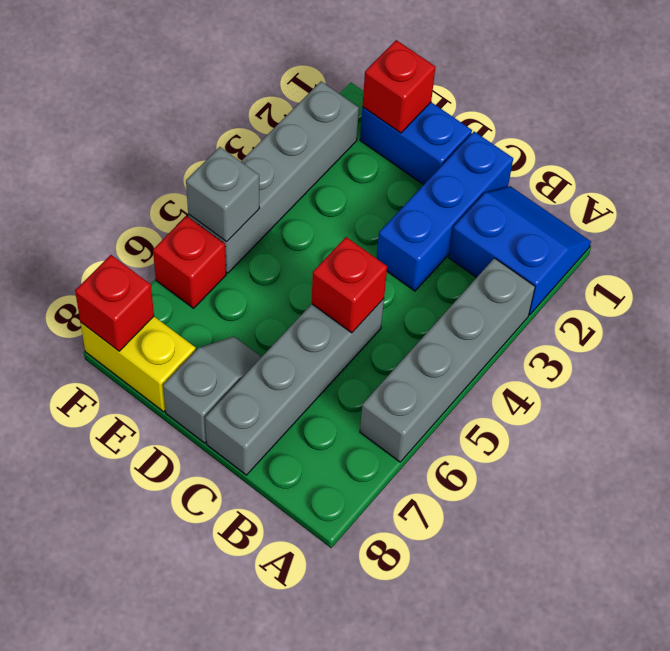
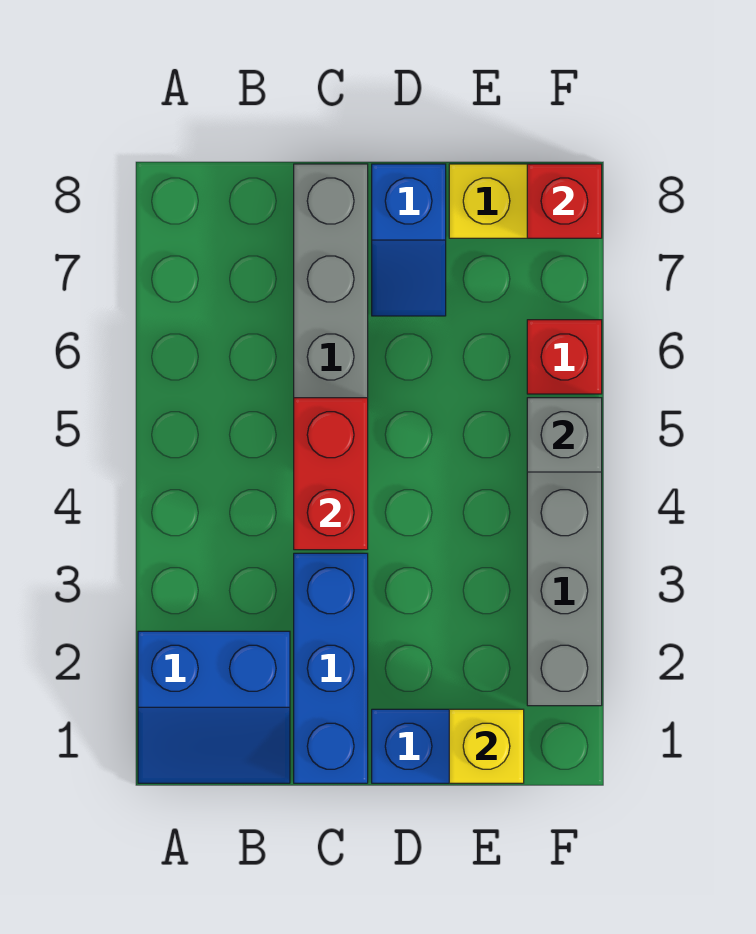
grey brick A3:A6 level 1 -> none
red brick C5 level 2 -> red brick C4:C5 level 2
grey slope D7:D8 level 1 top 8 -> blue slope D7:D8 level 1 top 8
red brick E1 level 2 -> yellow brick E1 level 2

